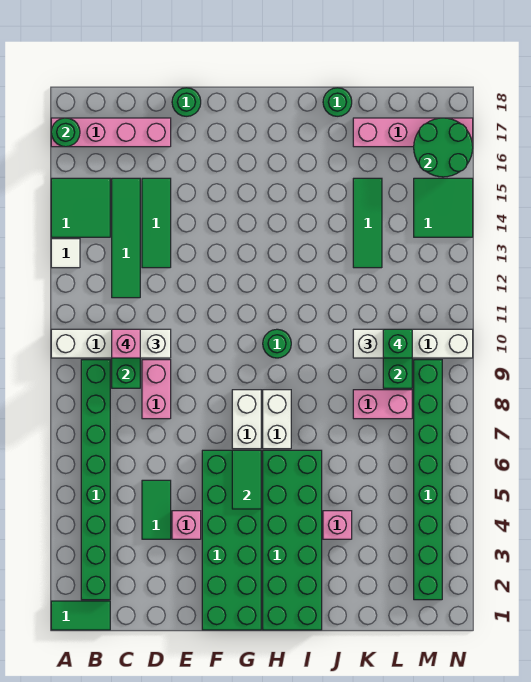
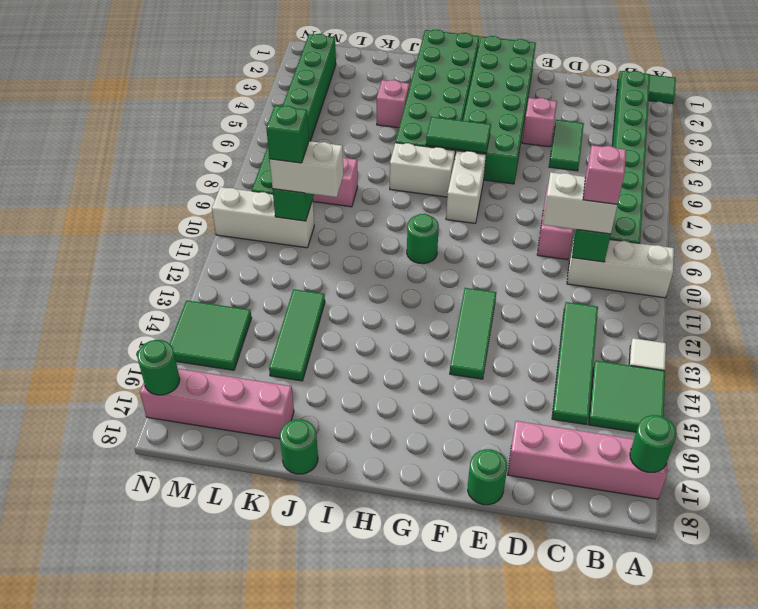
green tile D13:D15 level 1 -> green tile F12:F14 level 1
green tile G5:G6 level 2 -> green tile G6:H6 level 2
white brick H7:H8 level 1 -> white brick H7:I7 level 1
green round brick M16:N17 level 2 -> green round brick N17 level 2

